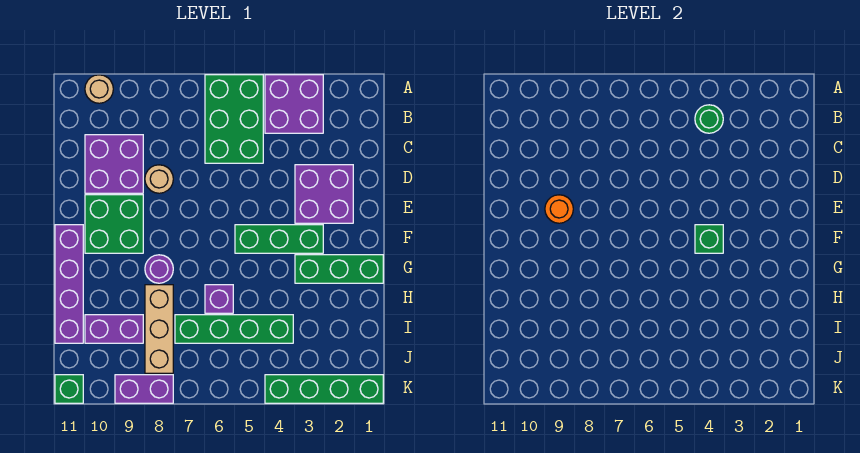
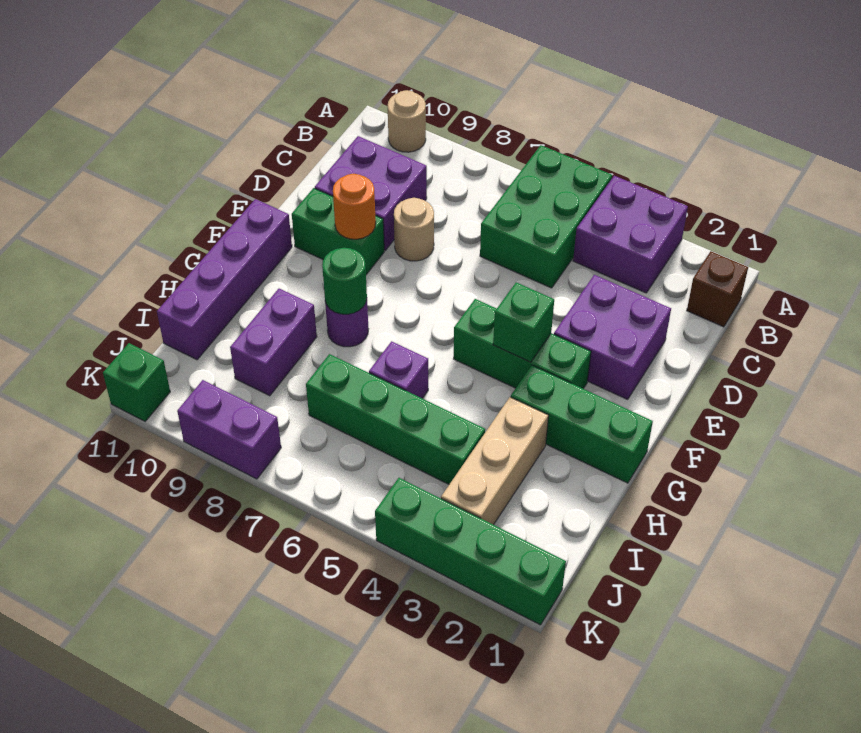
none -> brown brick B1 level 1
green round brick B4 level 2 -> green round brick G8 level 2
green brick E9:F10 level 1 -> green brick E9:E10 level 1
tan brick H8:J8 level 1 -> tan brick H3:J3 level 1
purple brick I9:I10 level 1 -> purple brick H9:I9 level 1

